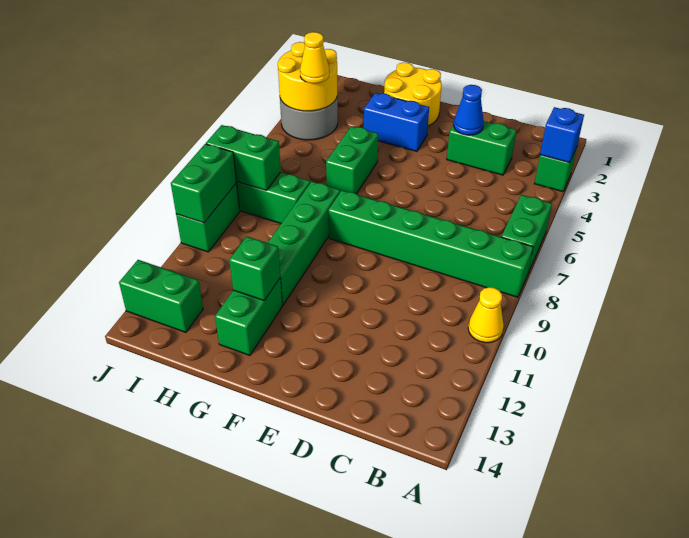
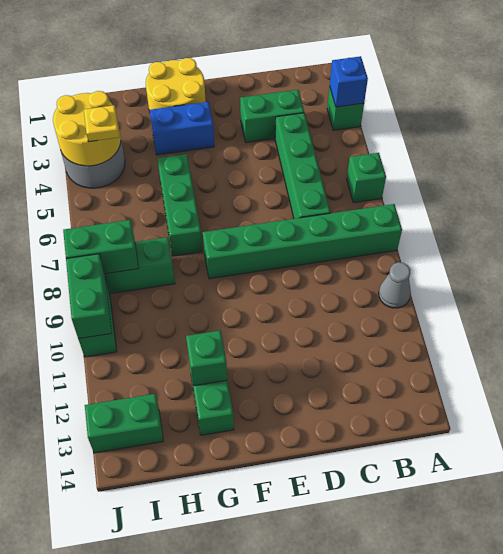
green brick A6:A7 level 1 -> green brick A6 level 1
yellow cone A10 level 1 -> grey cone A10 level 1
blue cone D3 level 2 -> none
green brick G5:G6 level 1 -> green brick G5:G7 level 1
green brick G8:G11 level 1 -> green brick C4:C7 level 1
yellow cone I4 level 3 -> yellow plate I4 level 3

